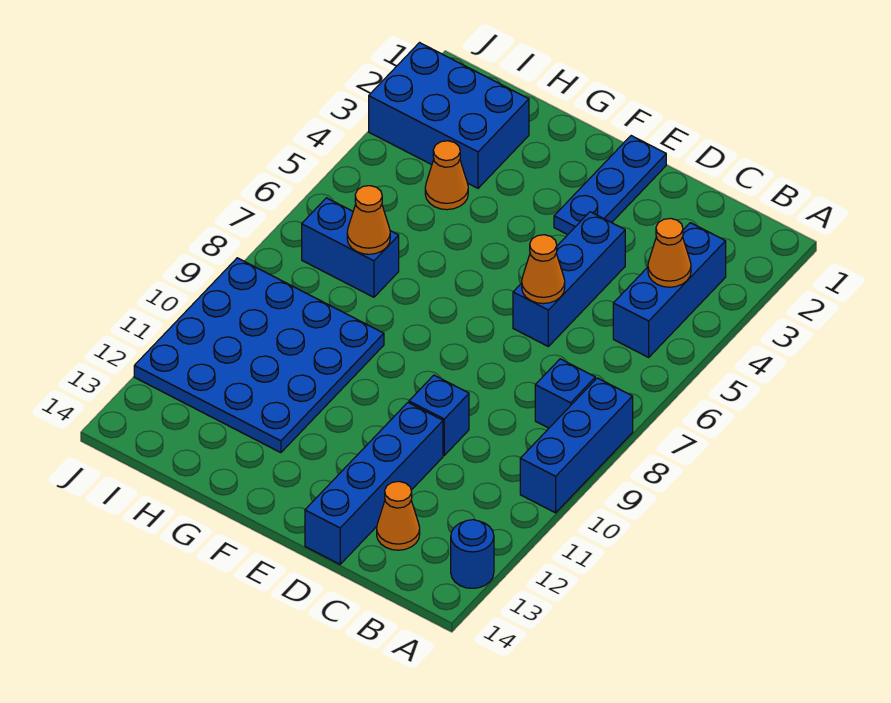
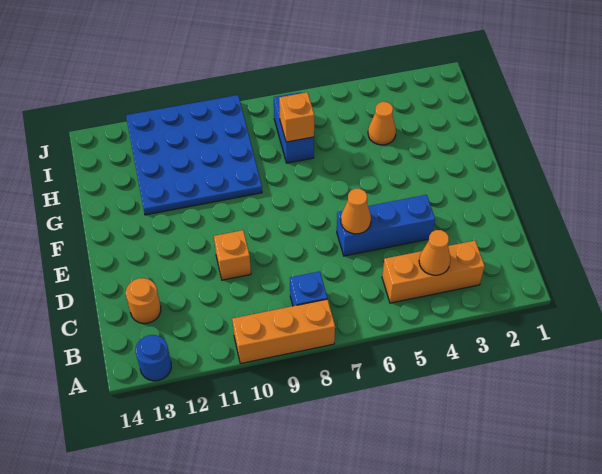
blue brick A8:A10 level 1 -> orange brick A8:A10 level 1
blue brick B3:B5 level 1 -> orange brick B3:B5 level 1
orange cone C13 level 1 -> orange round brick C13 level 1
blue brick D10 level 1 -> orange brick D10 level 1
blue brick D11:D14 level 1 -> none
blue plate E1:E3 level 1 -> none
blue brick H2:J3 level 1 -> none
orange cone H7 level 2 -> orange brick H7 level 2

